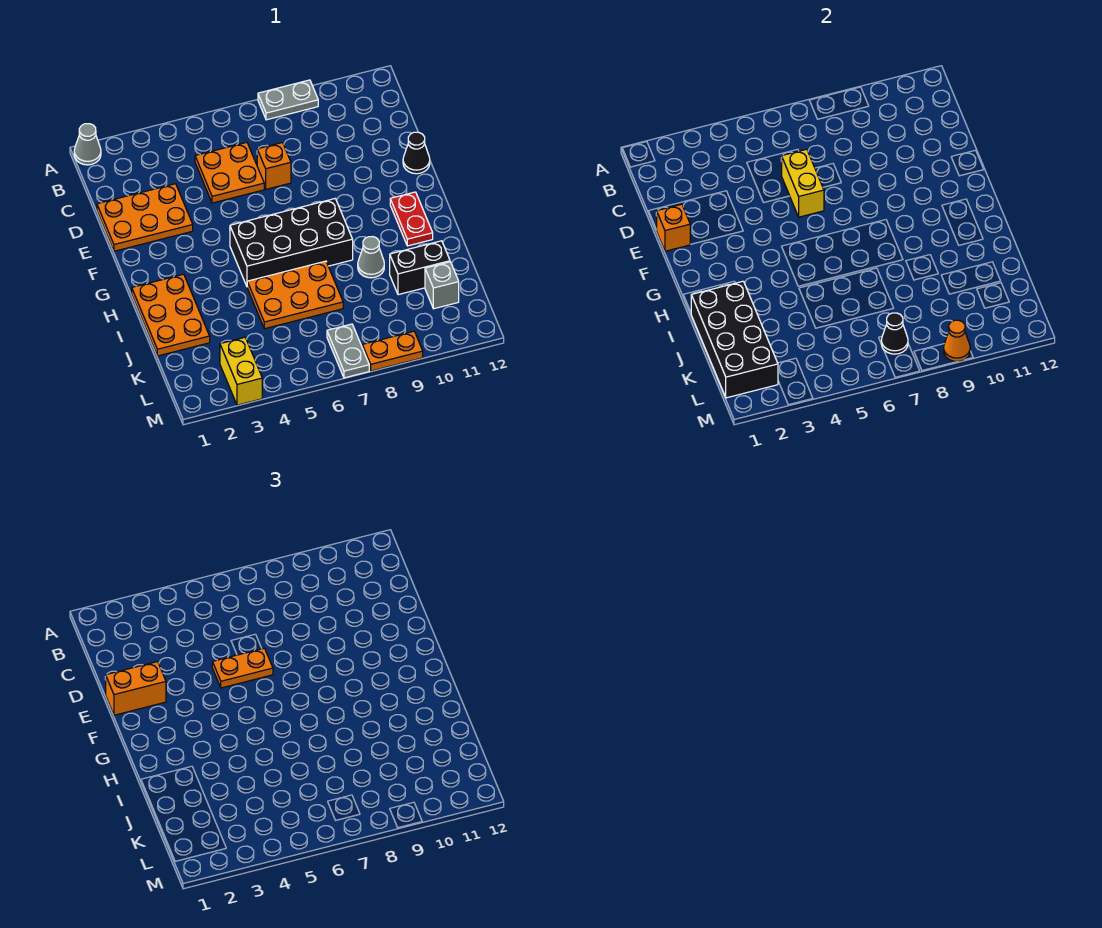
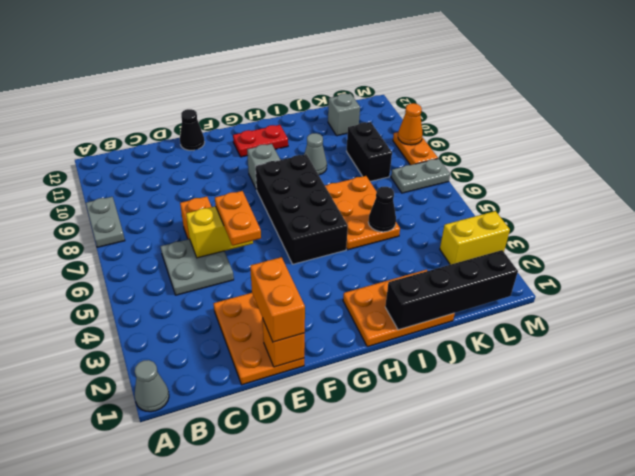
orange plate C5:D6 level 1 -> grey plate C5:D6 level 1
none -> grey brick G9 level 1
black brick I1:L2 level 2 -> black brick I1:L1 level 2
black brick J10:J11 level 1 -> black brick K8:K9 level 1
black cone L7 level 2 -> black cone J5 level 2

